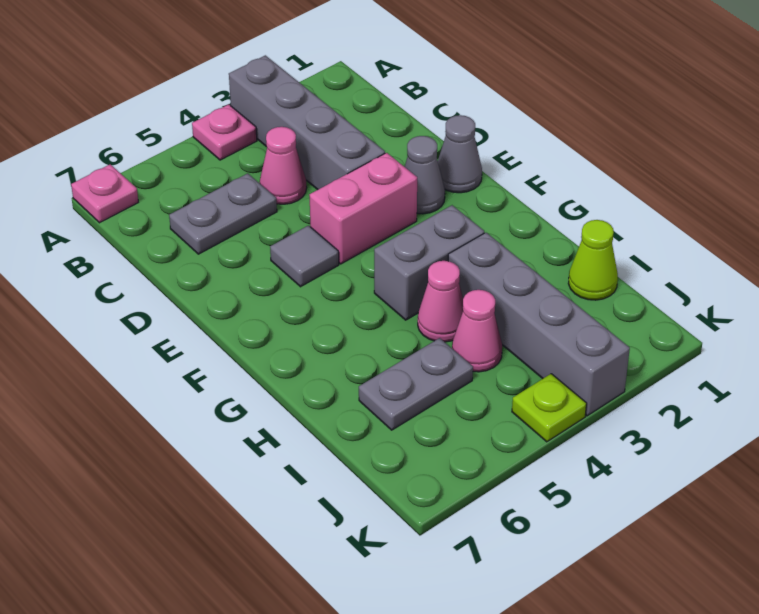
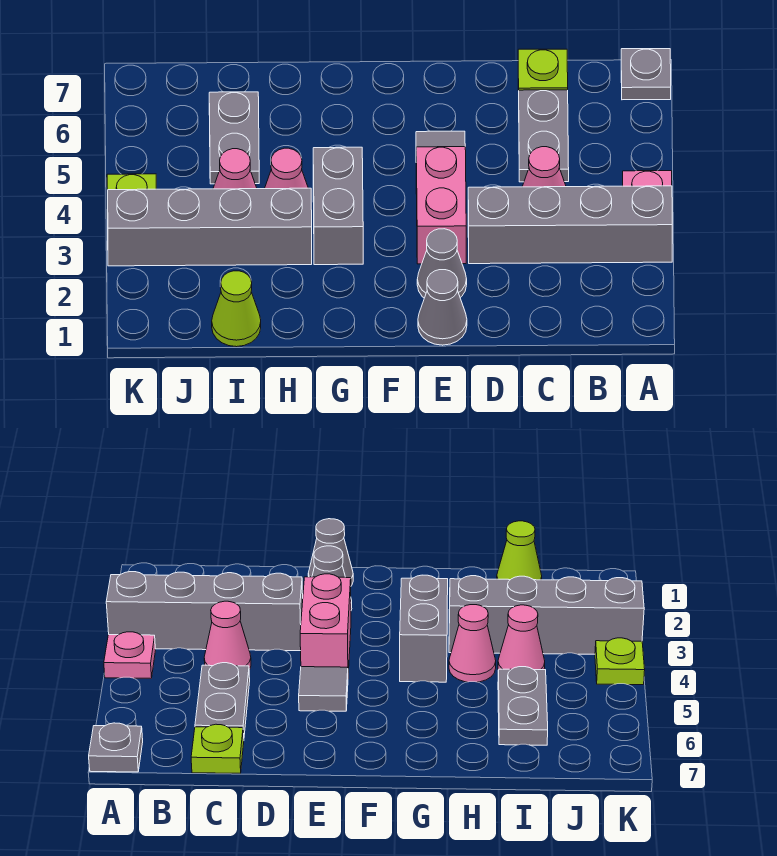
pink plate A7 level 1 -> grey plate A7 level 1
none -> lime plate C7 level 1

